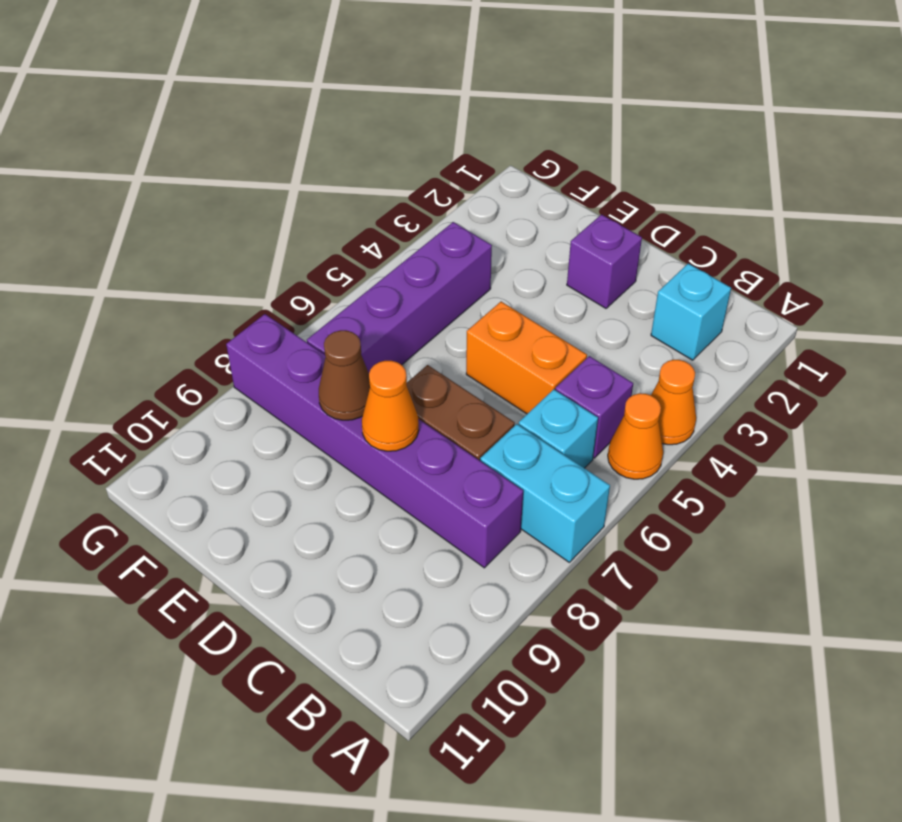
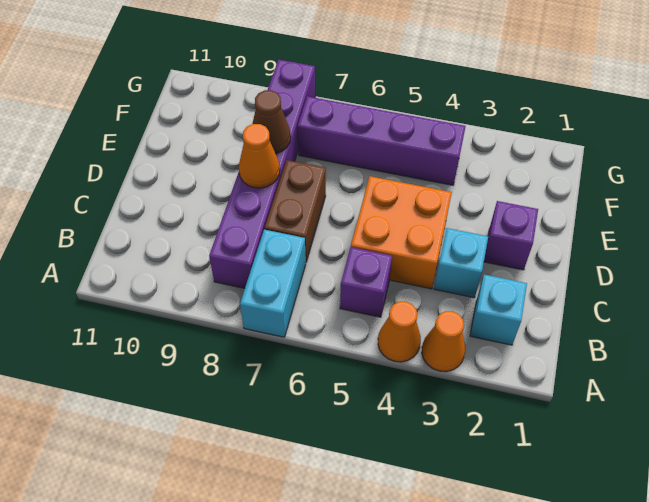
orange cone A5 level 1 -> orange cone A3 level 1
cyan brick B6 level 1 -> cyan brick C3 level 1
orange brick C5:D5 level 1 -> orange brick C4:D5 level 1

